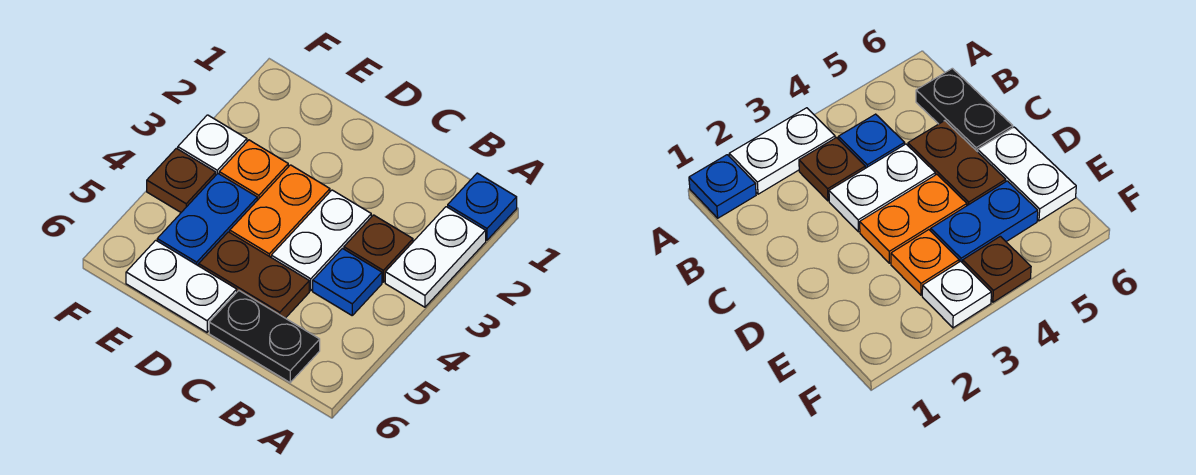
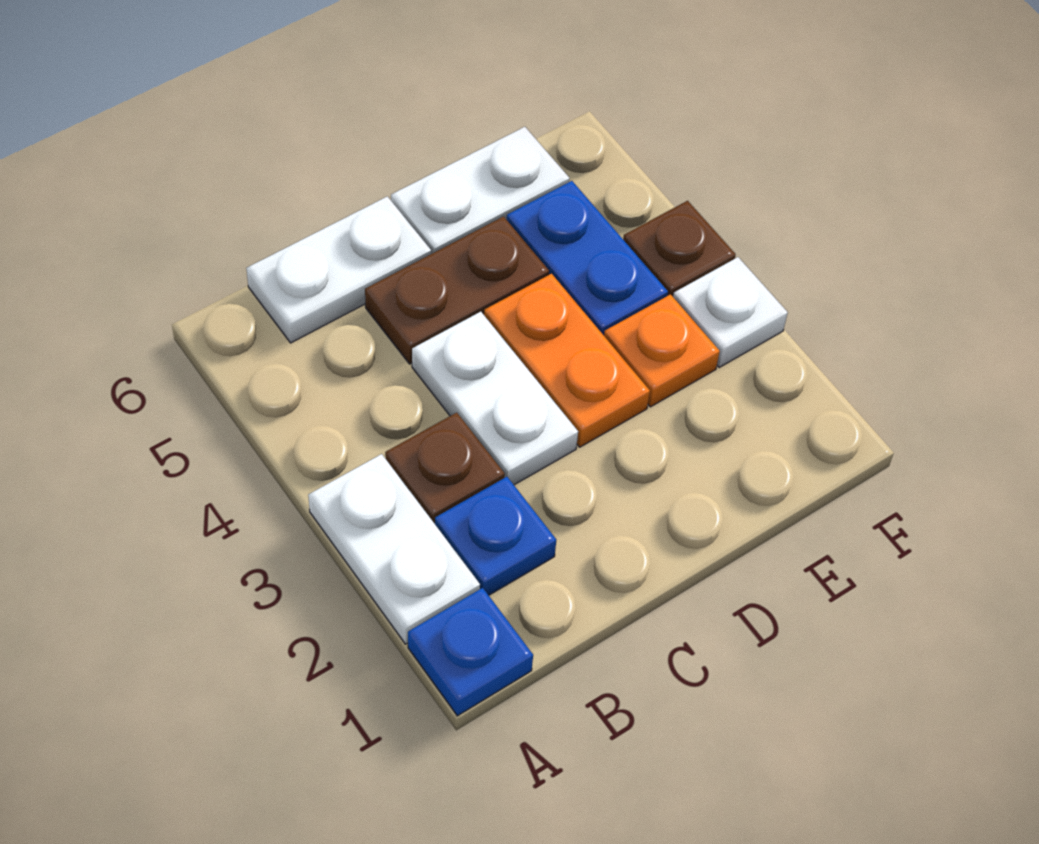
blue plate B4 level 1 -> blue plate B2 level 1
black plate B6:C6 level 1 -> white plate B6:C6 level 1

